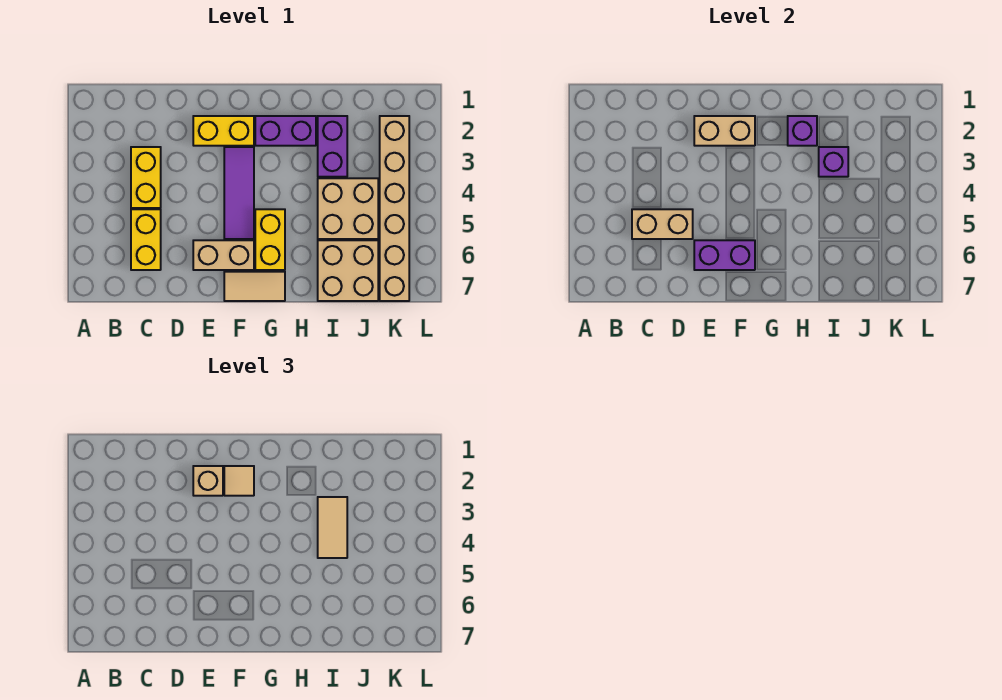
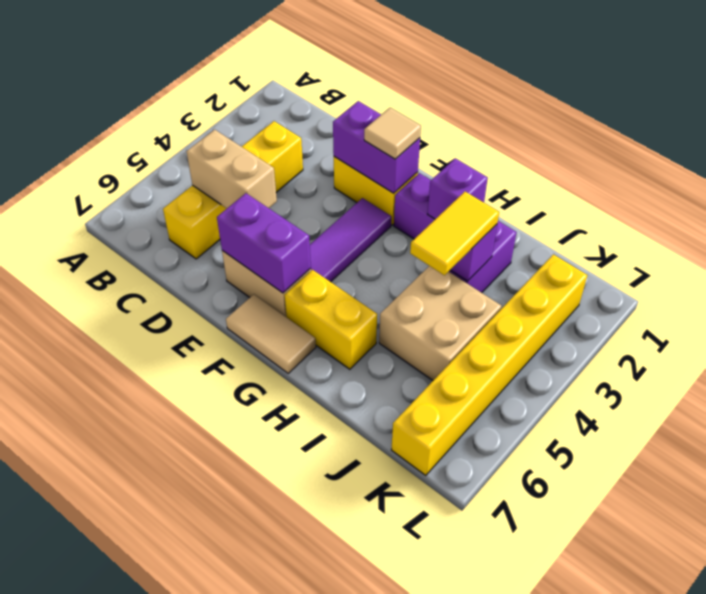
tan brick E2:F2 level 2 -> purple brick E2:F2 level 2
tan brick E2 level 3 -> none
yellow brick G5:G6 level 1 -> yellow brick G6:H6 level 1
tan tile I3:I4 level 3 -> yellow tile I3:I4 level 3
tan brick I6:J7 level 1 -> none
tan brick K2:K7 level 1 -> yellow brick K2:K7 level 1

